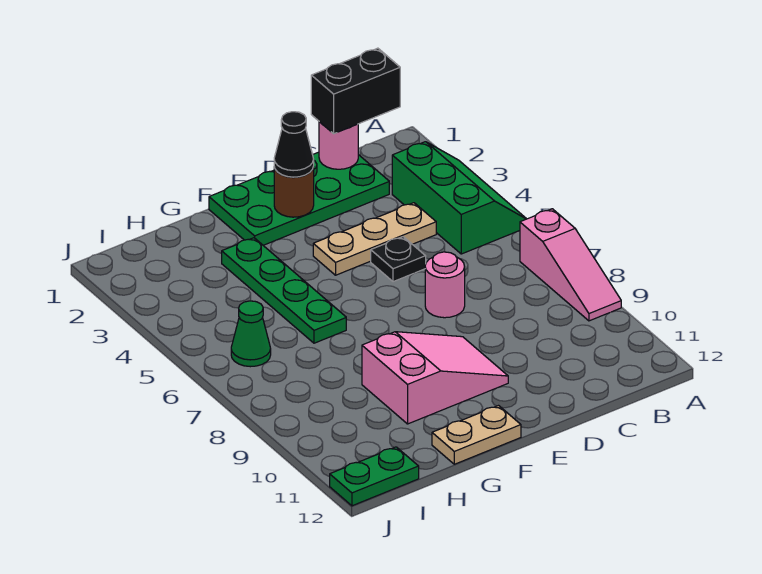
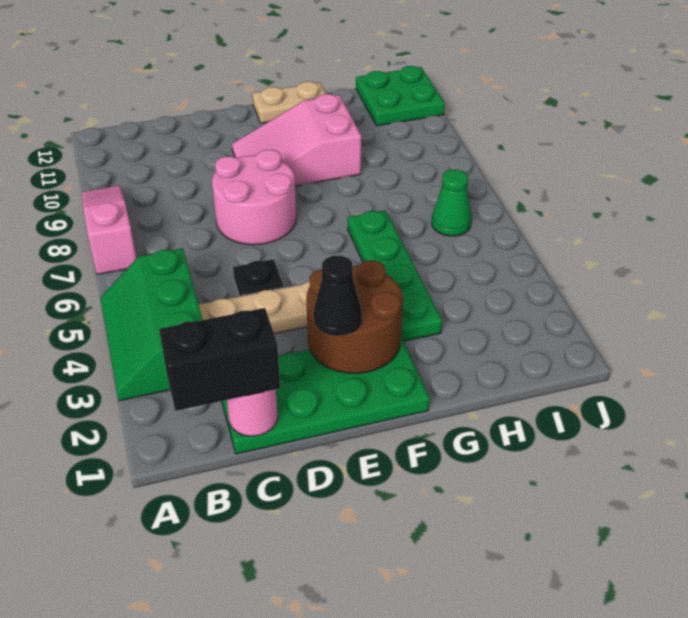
pink round brick D7 level 1 -> pink round brick D7:E8 level 1
brown round brick E2 level 2 -> brown round brick E2:F3 level 2
green plate I12:J12 level 1 -> green plate I11:J12 level 1

